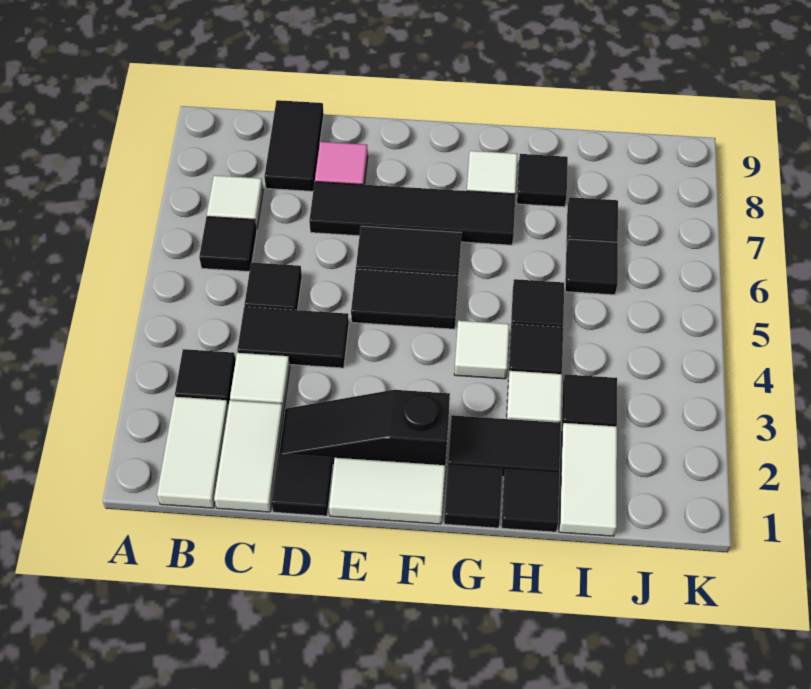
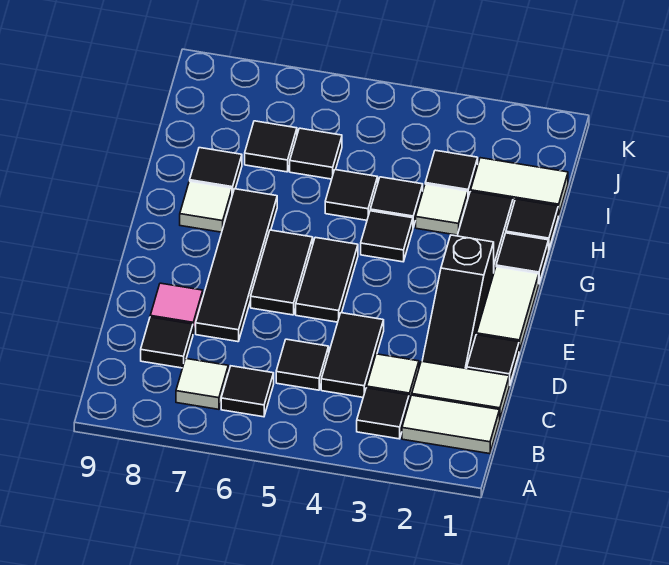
black tile C8:C9 level 1 -> black tile C8 level 1
white tile G4 level 1 -> black tile G4 level 1

